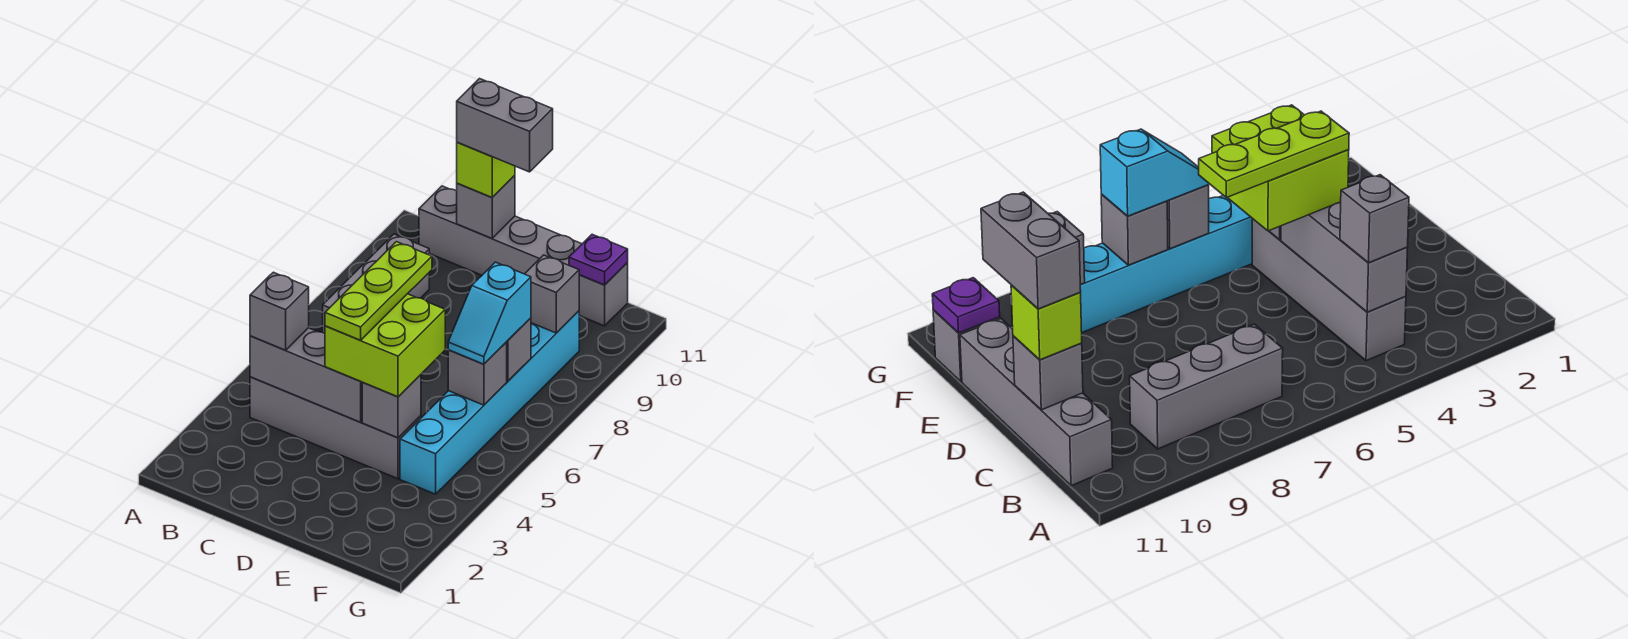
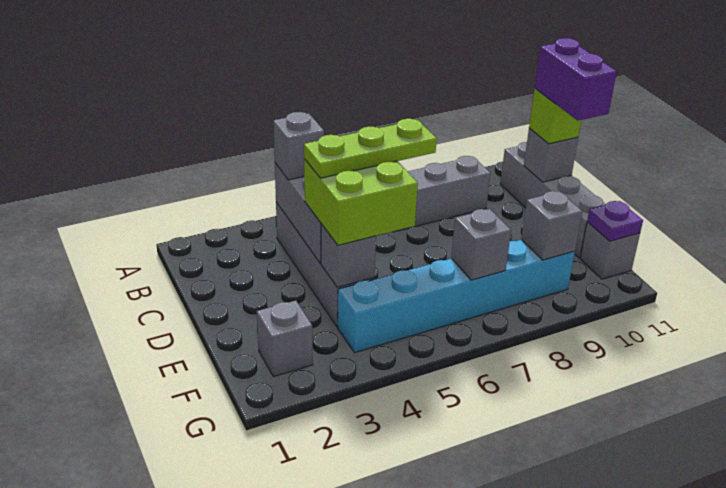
grey brick C11:D11 level 4 -> purple brick C11:D11 level 4
grey brick F6 level 2 -> grey brick F2 level 1
cyan slope F6:F7 level 3 top 7 -> none

